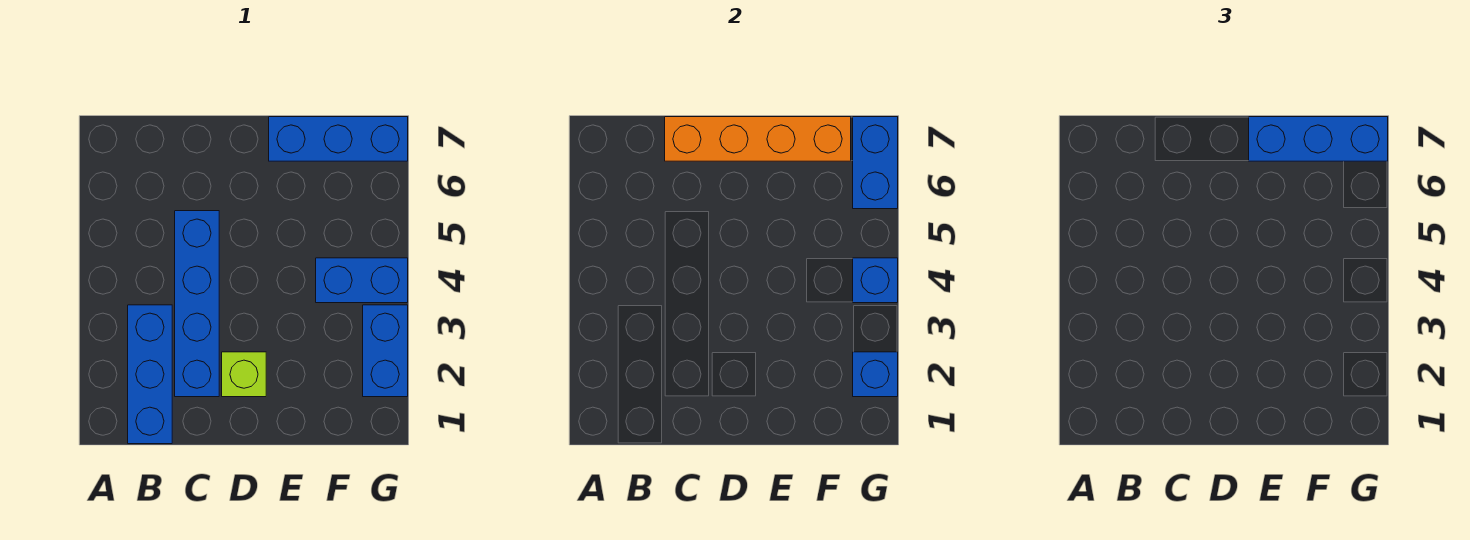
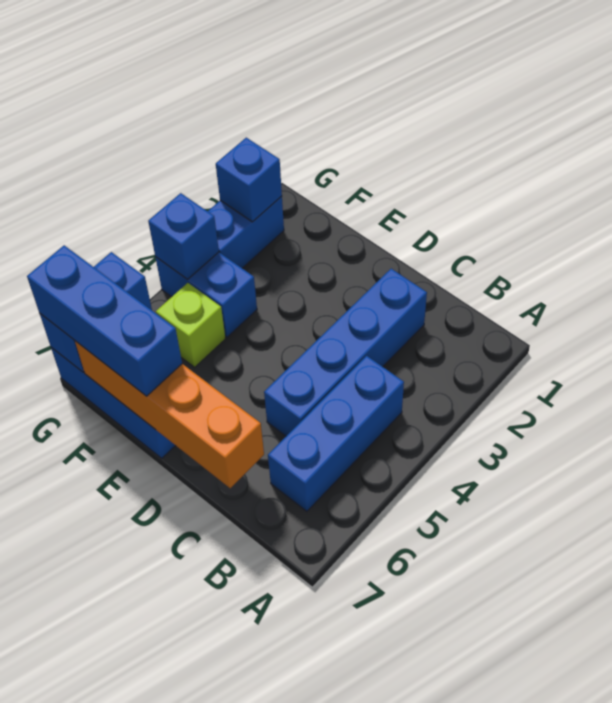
blue brick B1:B3 level 1 -> blue brick B4:B6 level 1
lime brick D2 level 1 -> lime brick F5 level 1

